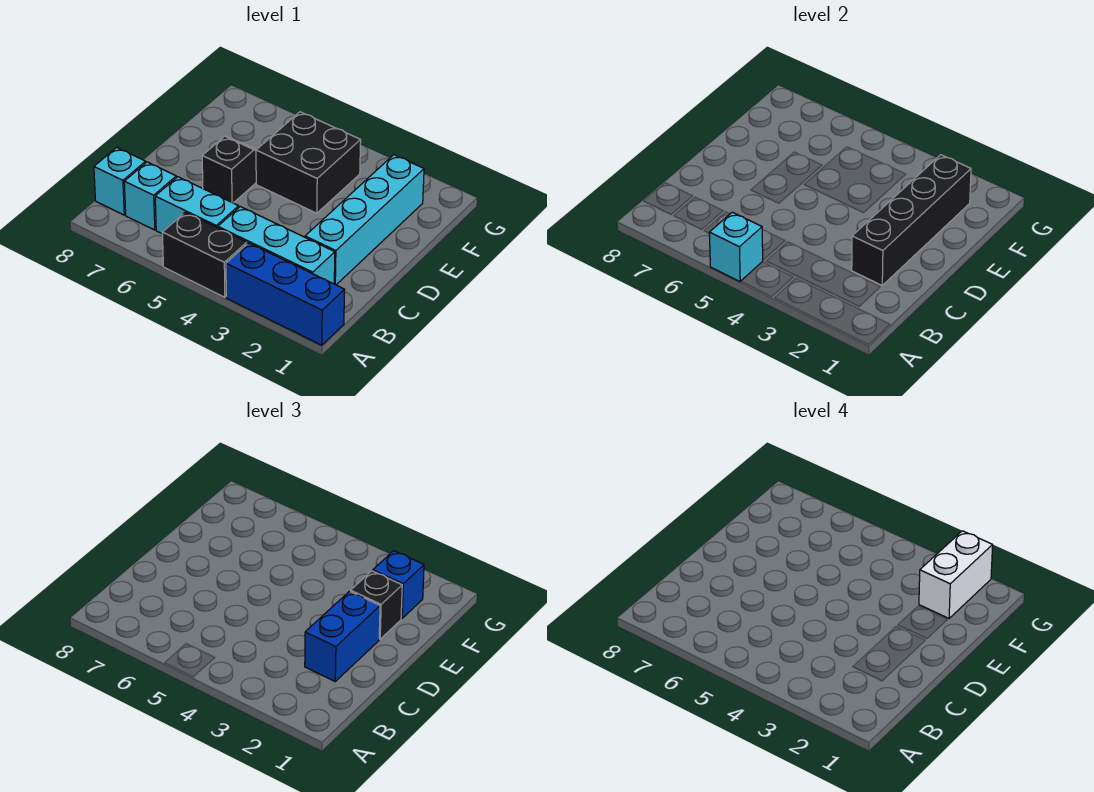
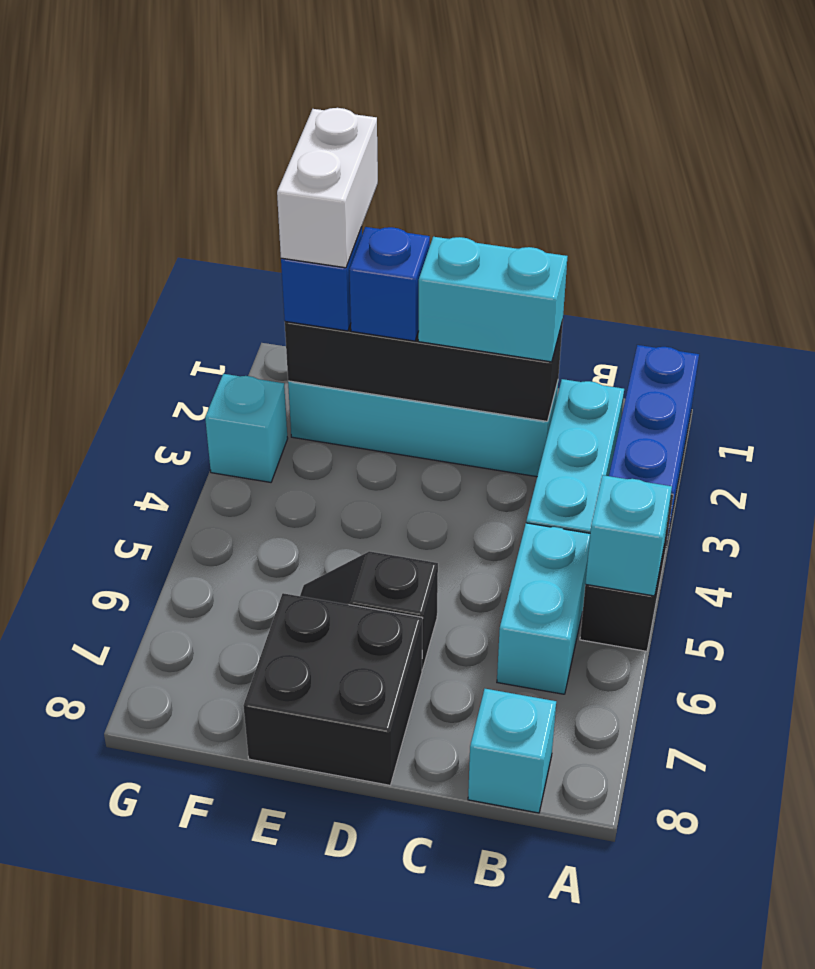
cyan brick B7 level 1 -> cyan brick G3 level 1
blue brick C2:D2 level 3 -> cyan brick C2:D2 level 3
black brick E2 level 3 -> blue brick E2 level 3
black brick E4:F5 level 1 -> black brick D7:E8 level 1
white brick F2:G2 level 4 -> white brick F1:F2 level 4

